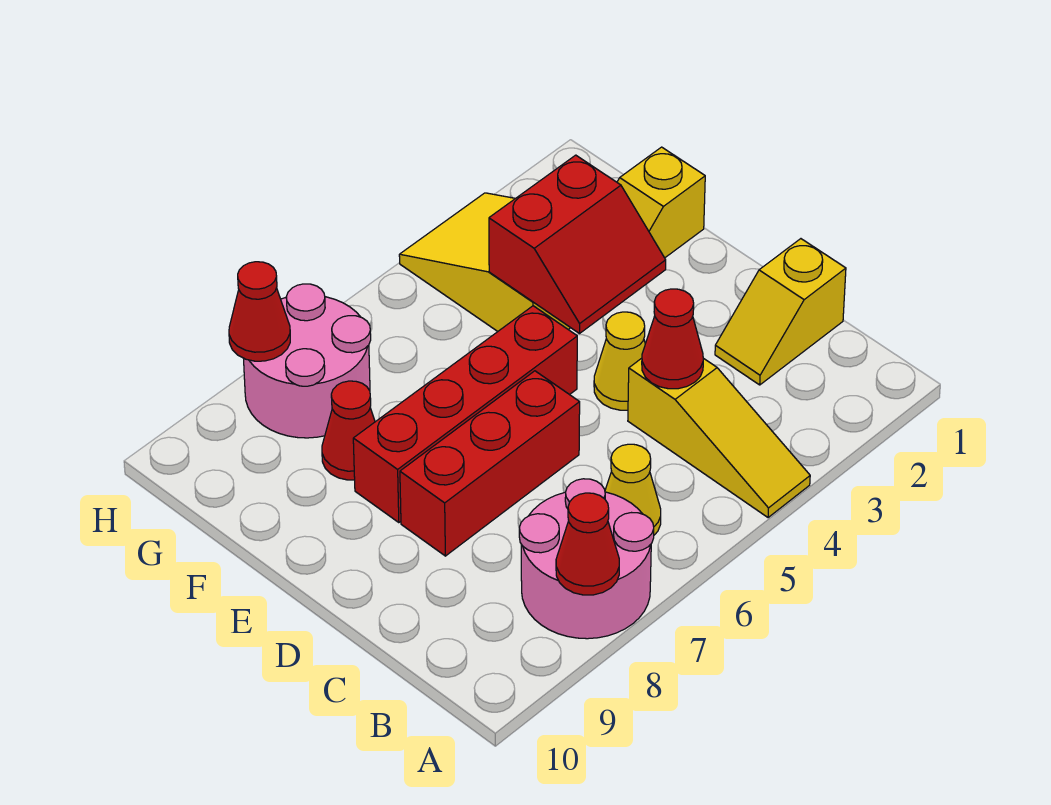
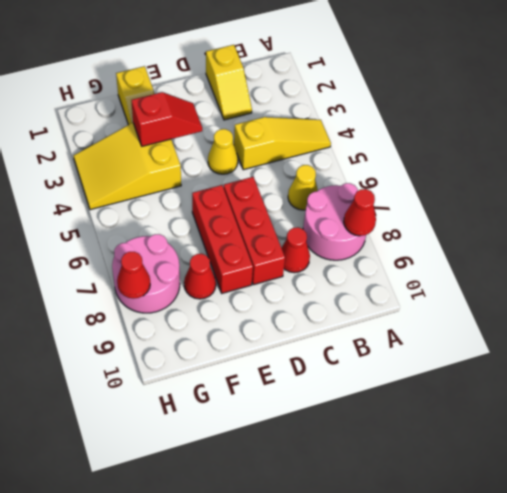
red cone C4 level 2 -> red cone C8 level 1
red slope E3:F4 level 2 top F -> red slope E3:F3 level 2 top F
red brick E5:E8 level 1 -> red brick E6:E8 level 1

